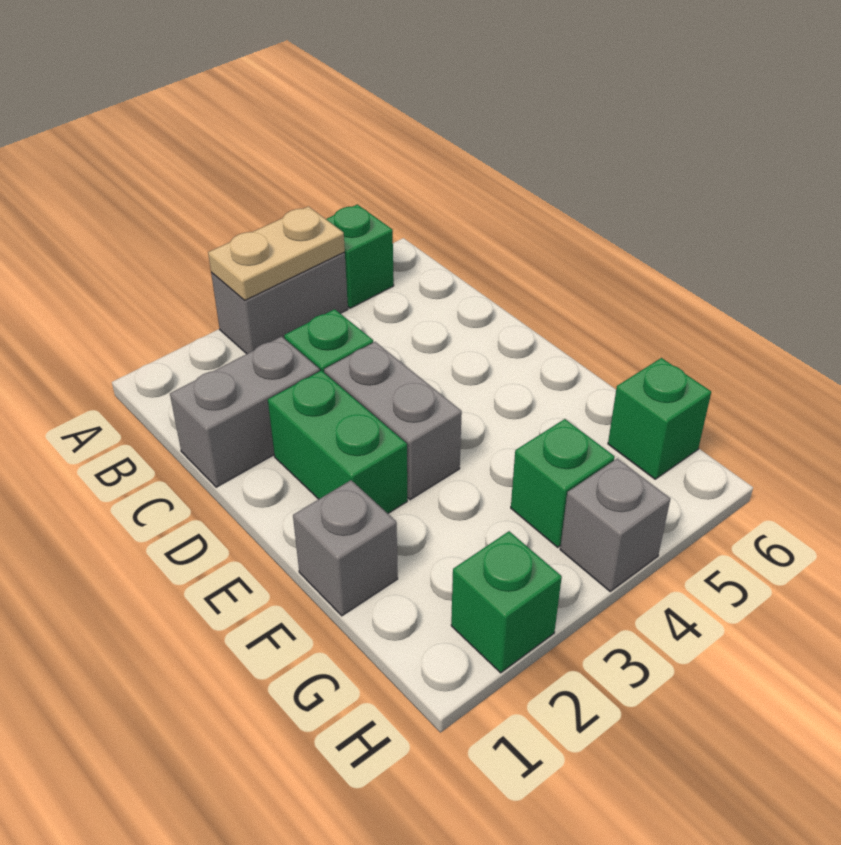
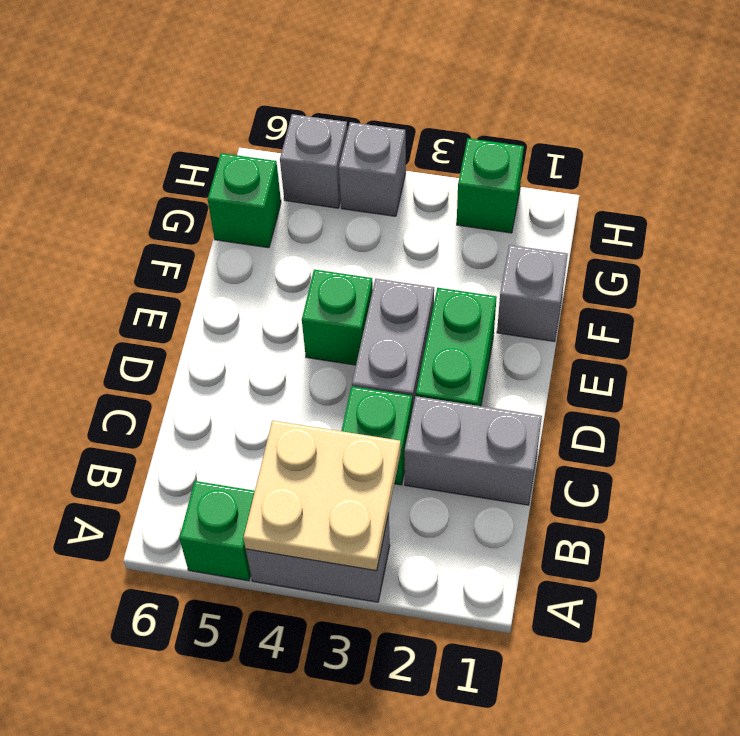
tan plate A3:A4 level 2 -> tan plate A3:B4 level 2
green brick G4 level 1 -> green brick E4 level 1
none -> grey brick H5 level 1

